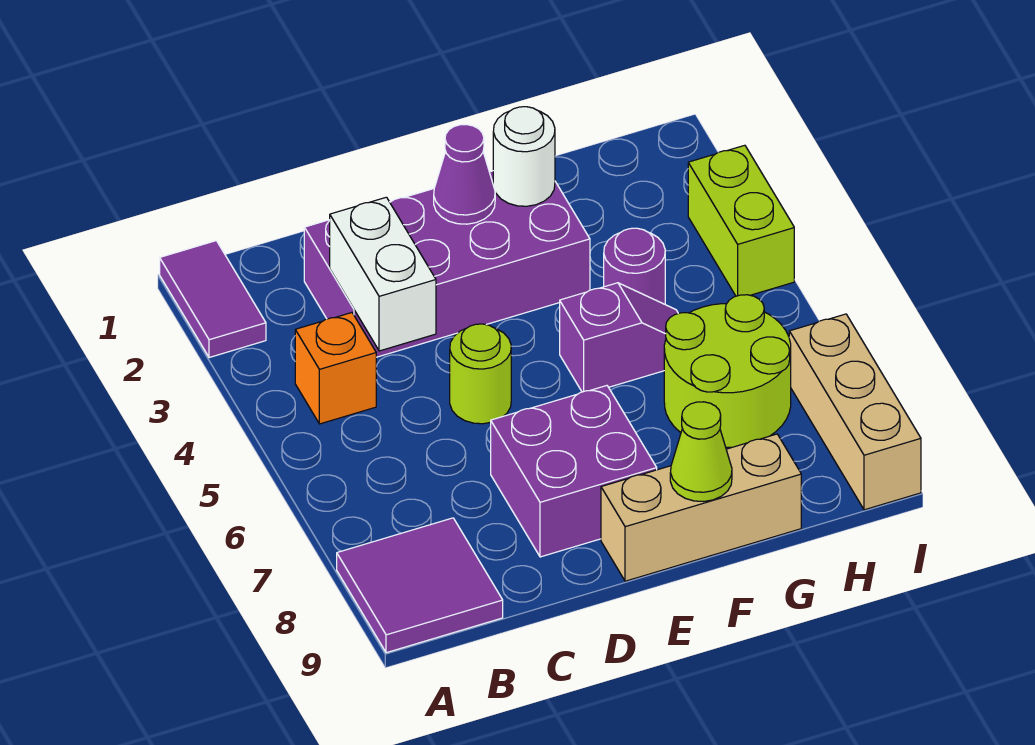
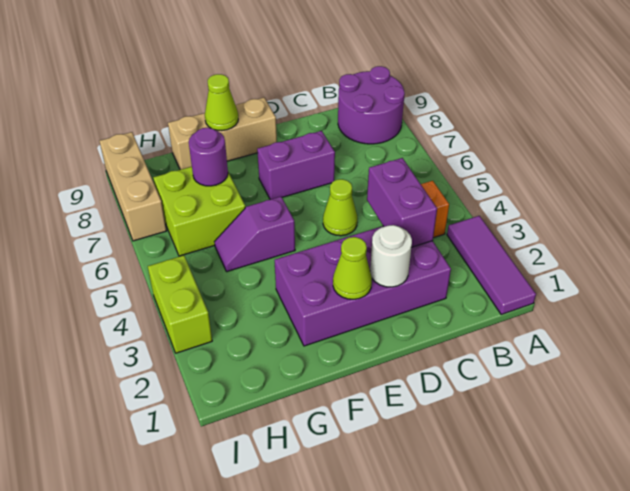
purple tile A1:A2 level 1 -> purple tile A1:A3 level 1
purple tile A8:B9 level 1 -> purple round brick A8:B9 level 1
white brick C3:C4 level 2 -> purple brick C3:C4 level 2
lime round brick D5 level 1 -> lime cone D5 level 1
purple brick D7:E8 level 1 -> purple brick D7:E7 level 1
purple cone E2 level 2 -> lime cone E2 level 2
white round brick F2 level 2 -> white round brick D2 level 2
purple round brick G4 level 1 -> purple round brick G7 level 2
lime round brick G6:H7 level 1 -> lime brick G6:H7 level 1

